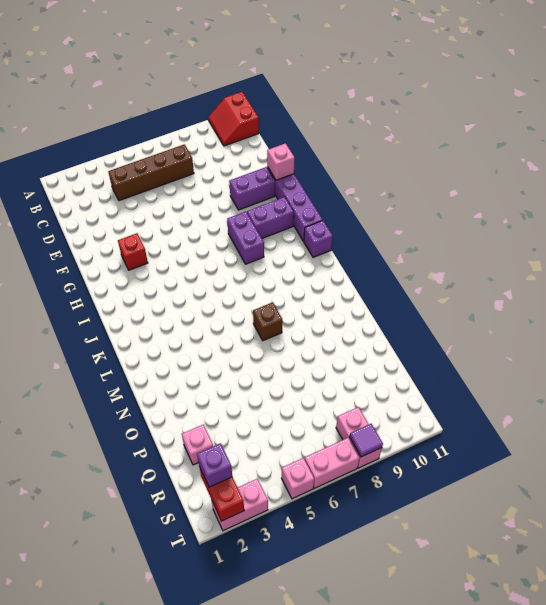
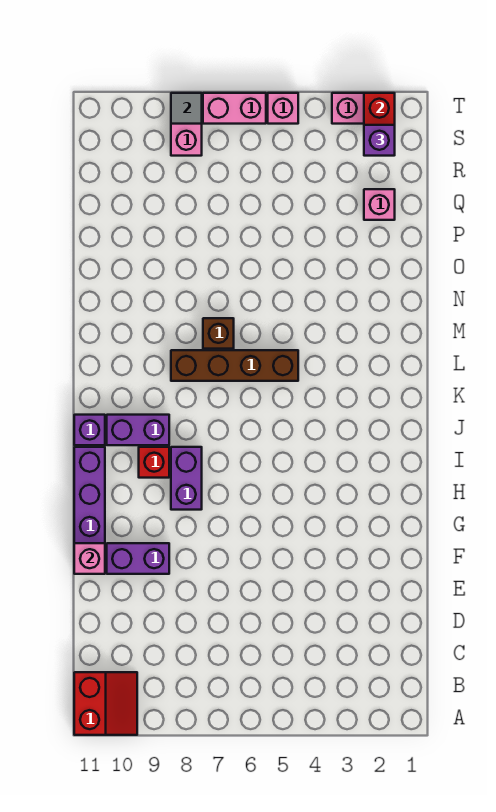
brown brick C4:C7 level 1 -> brown brick L5:L8 level 1
red brick G3 level 1 -> red brick I9 level 1
purple brick H9:H10 level 1 -> purple brick J9:J10 level 1
purple tile T8 level 2 -> grey tile T8 level 2

